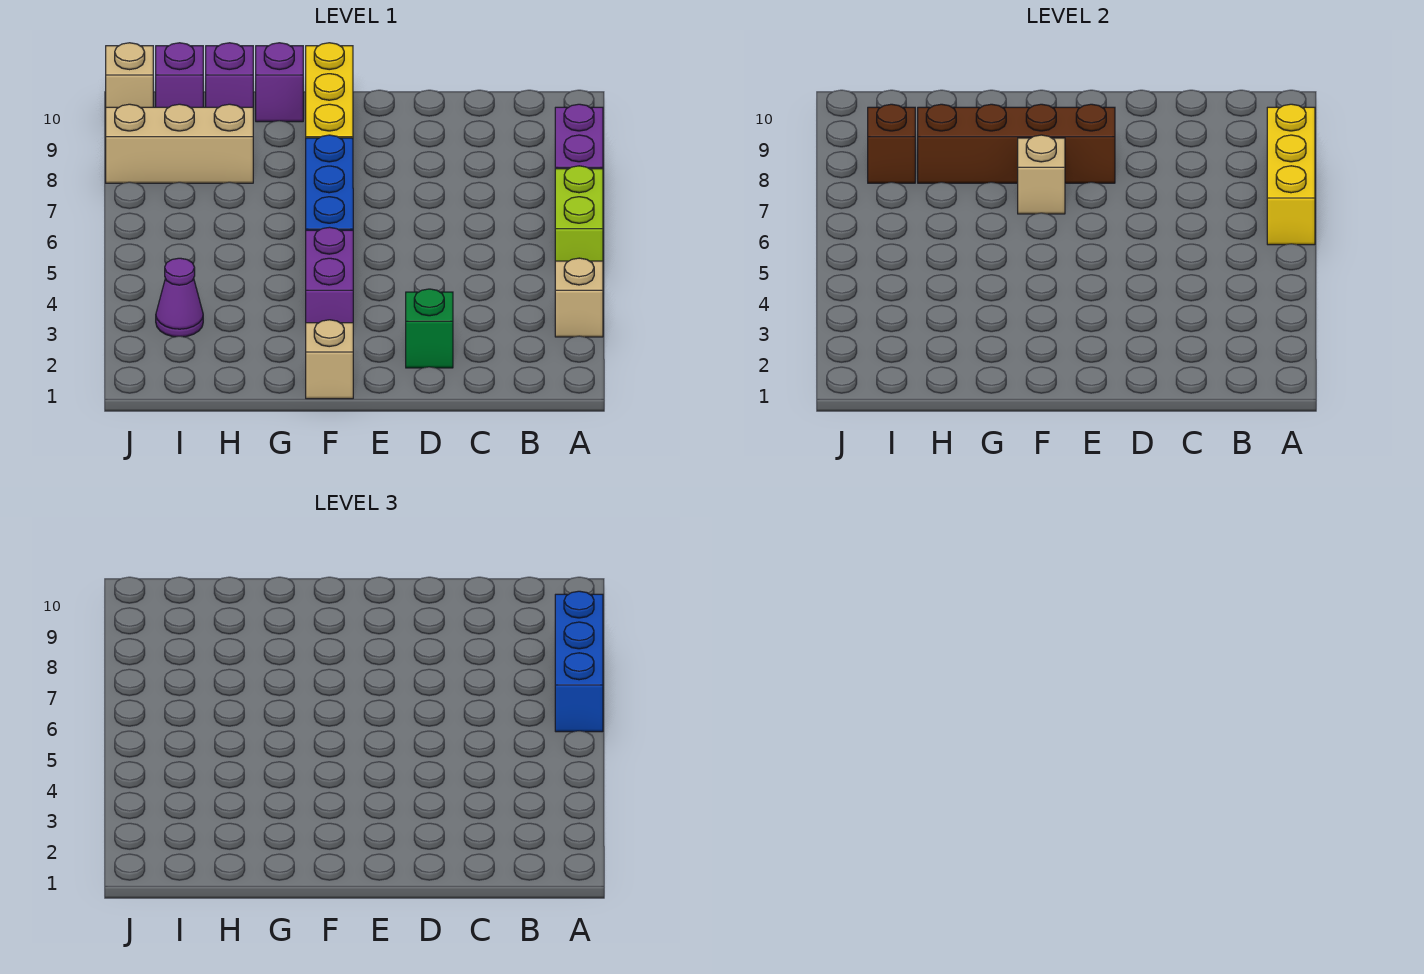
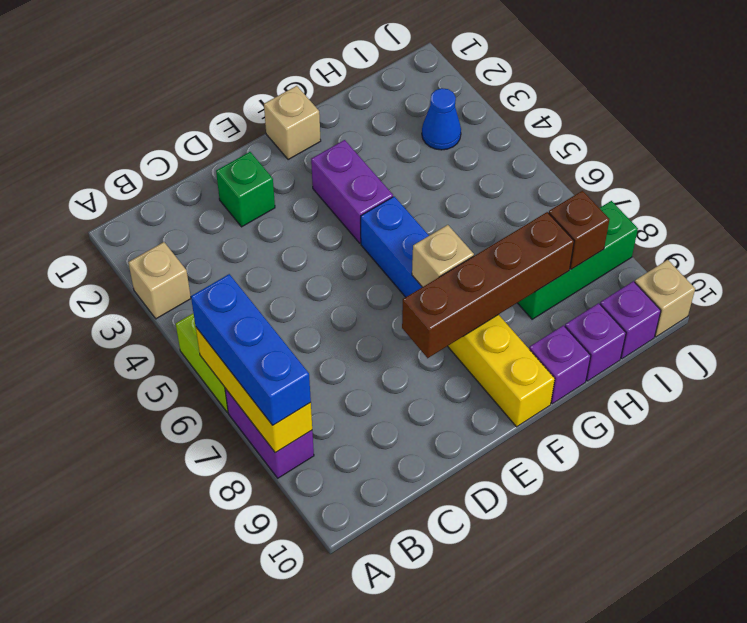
tan brick H8:J8 level 1 -> green brick H8:J8 level 1
purple cone I3 level 1 -> blue cone I3 level 1

